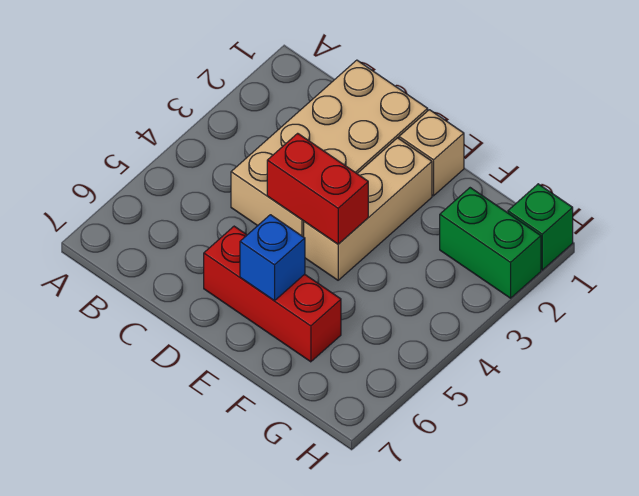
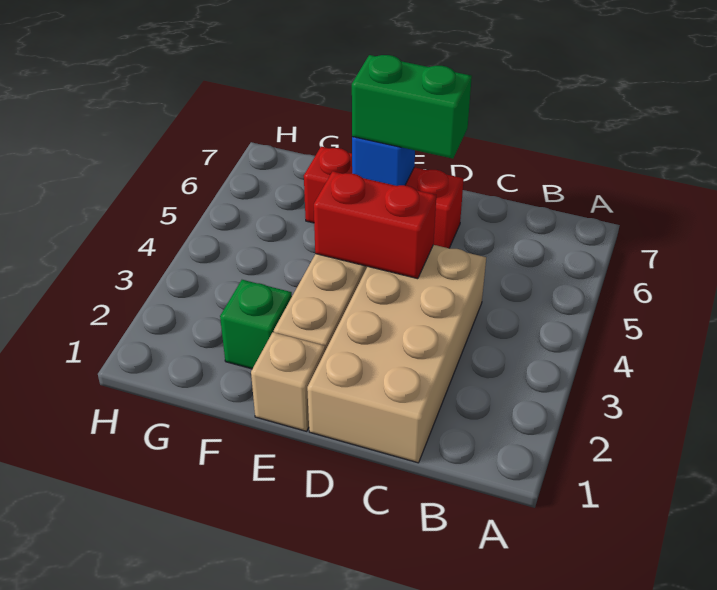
green brick G2:H2 level 1 -> green brick D6:E6 level 3
green brick H1 level 1 -> green brick F2 level 1

